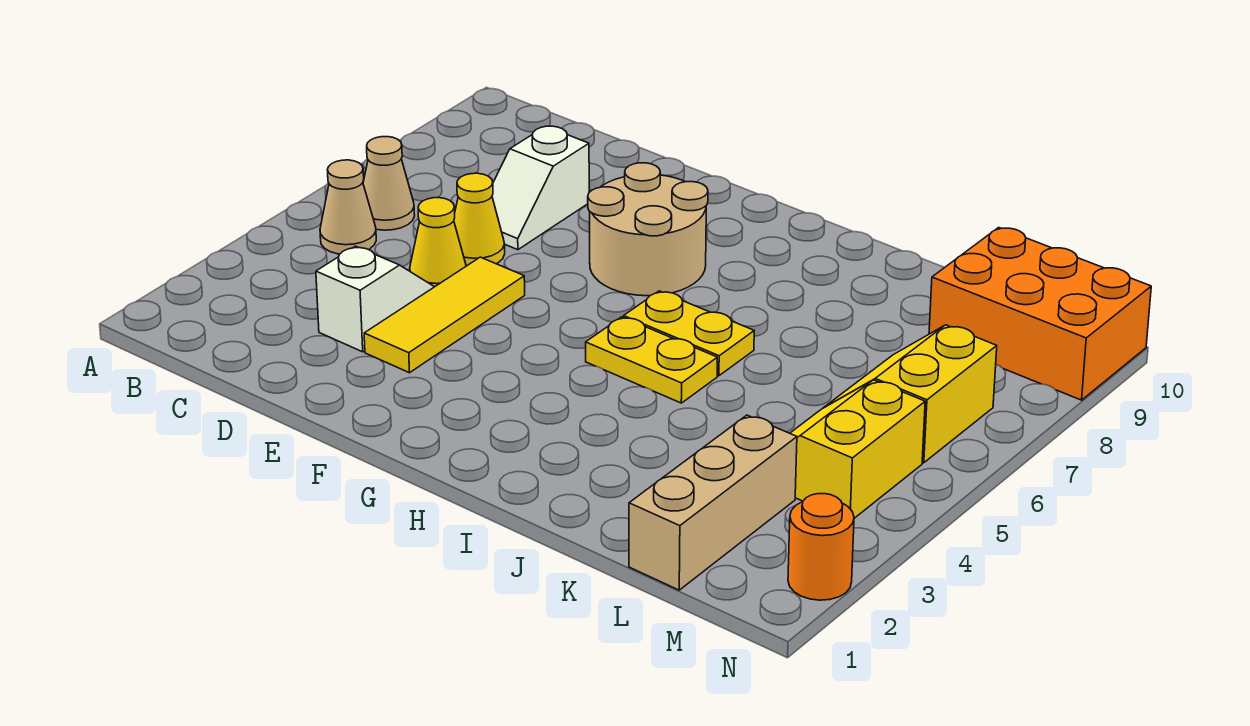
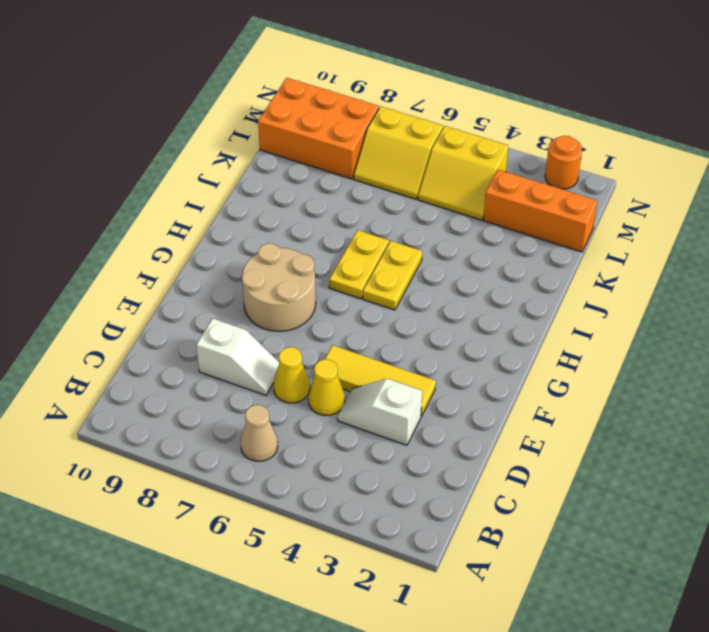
tan cone B5 level 1 -> none
tan brick L1:L3 level 1 -> orange brick L1:L3 level 1
orange brick L9:N10 level 1 -> orange brick L8:M10 level 1

